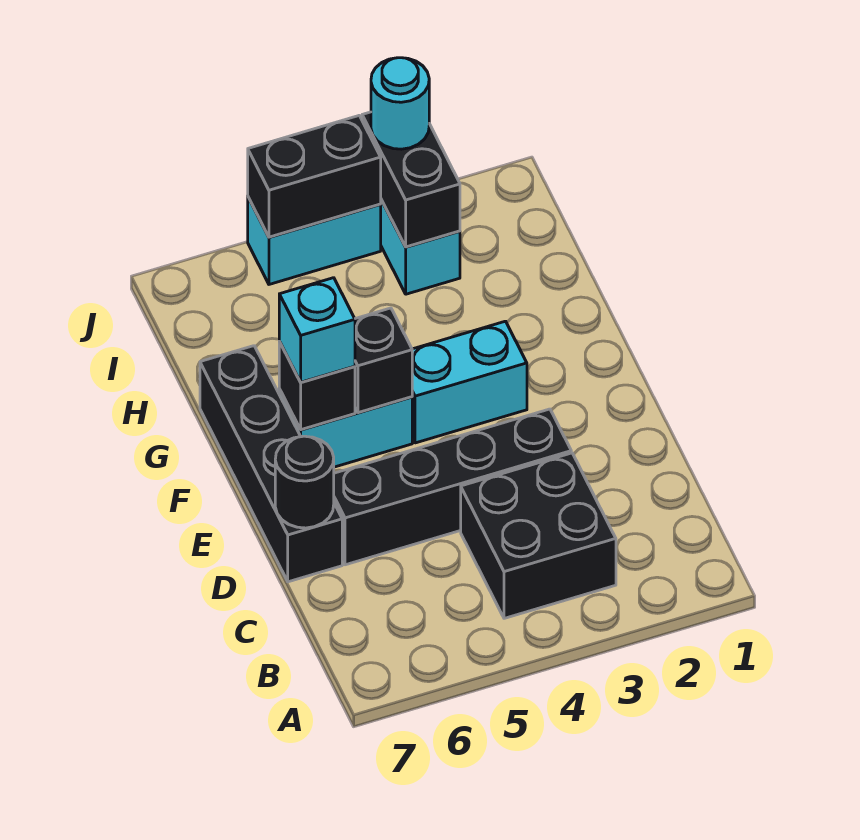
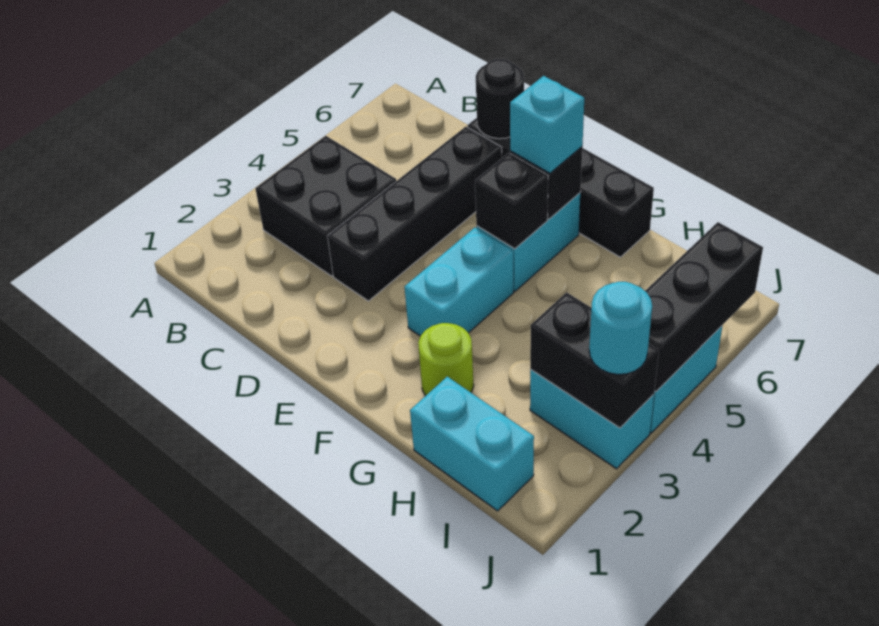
none -> lime round brick G2 level 1
none -> cyan brick H1:I1 level 1
black brick J4:J5 level 2 -> black brick J4:J6 level 2

